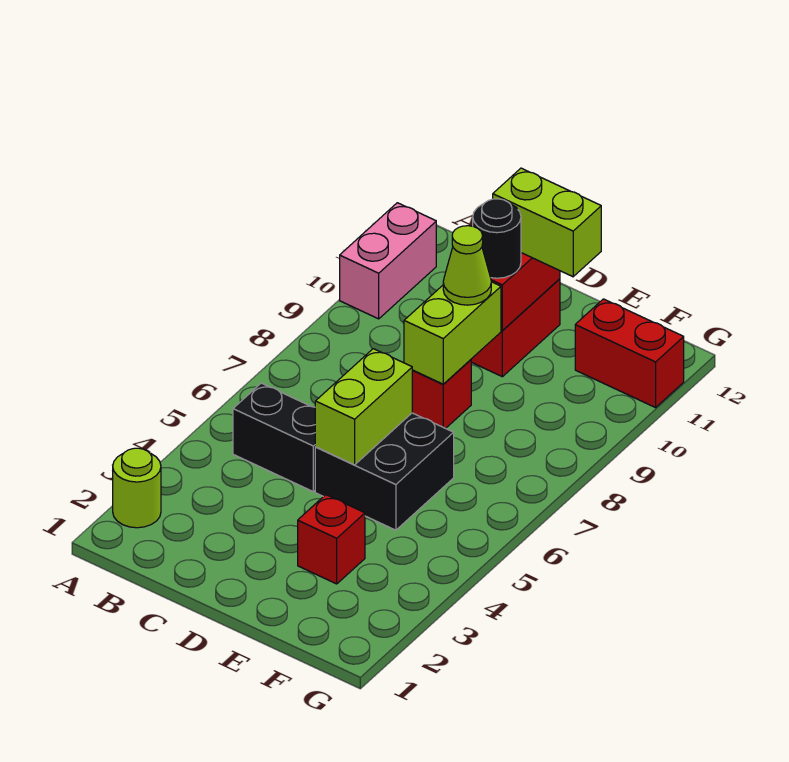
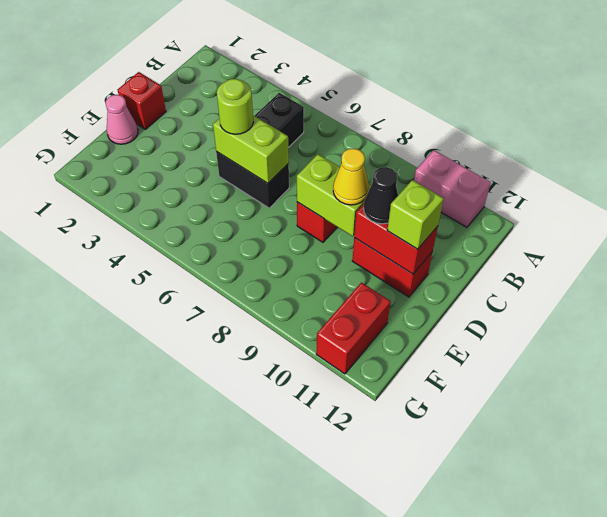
lime round brick A2 level 1 -> lime round brick D5 level 3
black brick D5:E6 level 1 -> black brick D5:D6 level 1
lime cone D9 level 3 -> yellow cone D9 level 3
black round brick D10 level 3 -> black cone D10 level 3
lime brick D11:E11 level 3 -> lime brick D11 level 3
none -> pink cone E1 level 1
red brick E3 level 1 -> red brick D1 level 1

